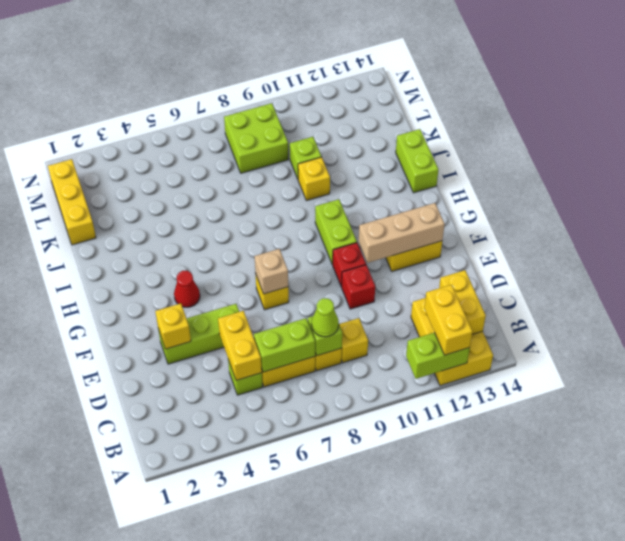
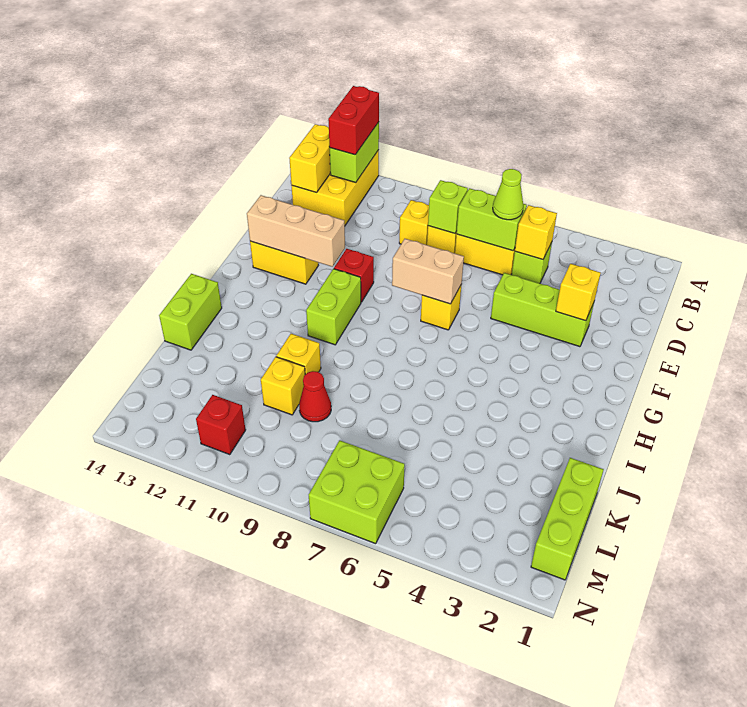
lime brick A11:A12 level 2 -> lime brick A12:B12 level 2
yellow brick A12:B12 level 3 -> red brick A12:B12 level 3
yellow brick C5:D5 level 2 -> yellow brick C5 level 2
lime cone C8 level 3 -> lime cone C6 level 3
red brick E10 level 1 -> red brick M11 level 1
tan brick F7 level 2 -> tan brick F7:F8 level 2
red cone G4 level 1 -> red cone K9 level 1
yellow brick K1:M1 level 1 -> lime brick K1:M1 level 1
lime brick K10 level 1 -> yellow brick K10 level 1
lime brick L8:M9 level 1 -> lime brick M6:N7 level 1

